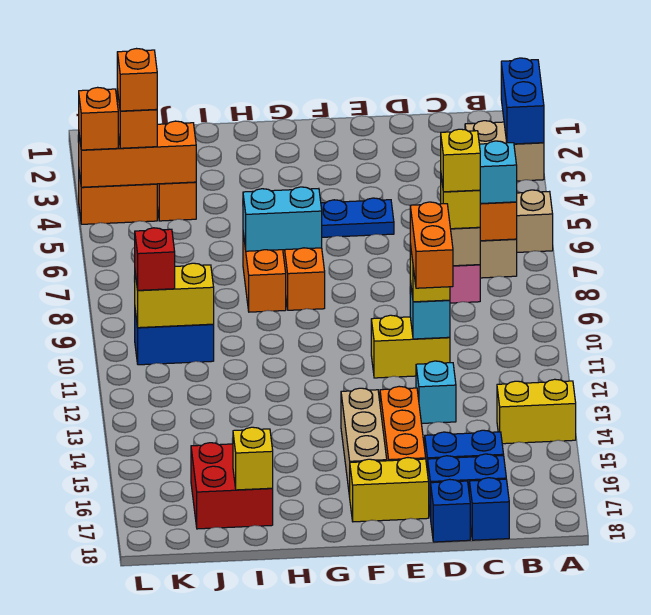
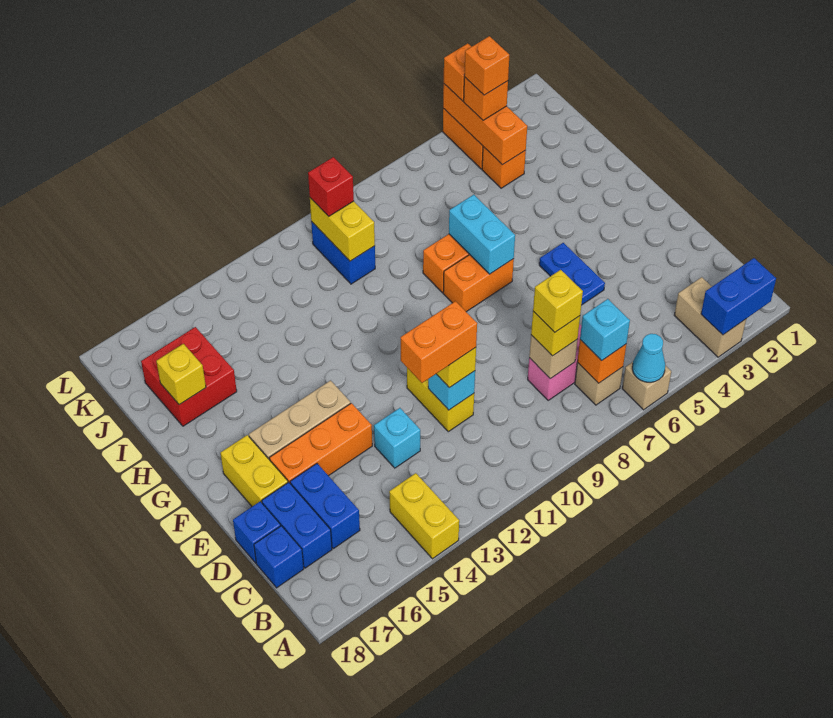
none -> cyan cone A6 level 2

